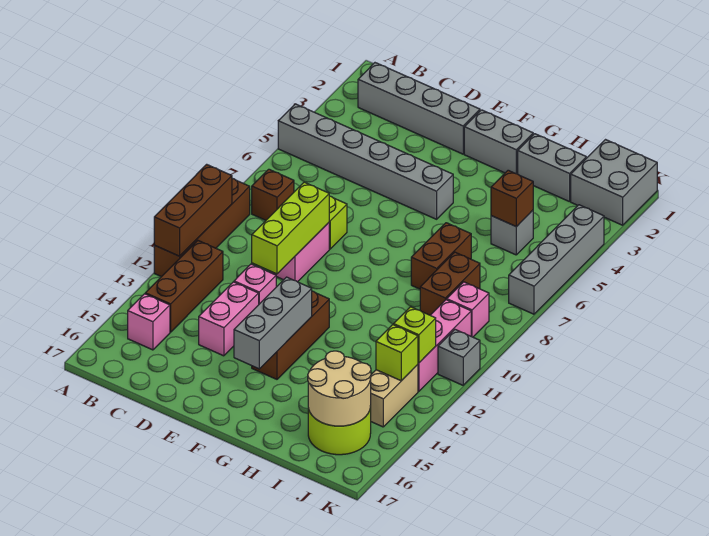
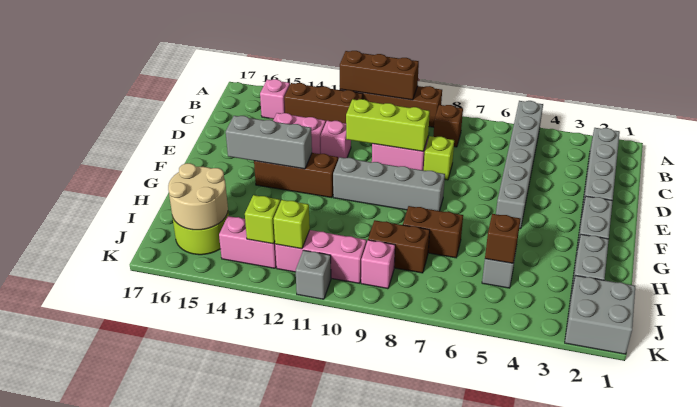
tan brick J13:J14 level 1 -> pink brick J13:J14 level 1
grey brick K4:K7 level 1 -> grey brick F8:F11 level 1

